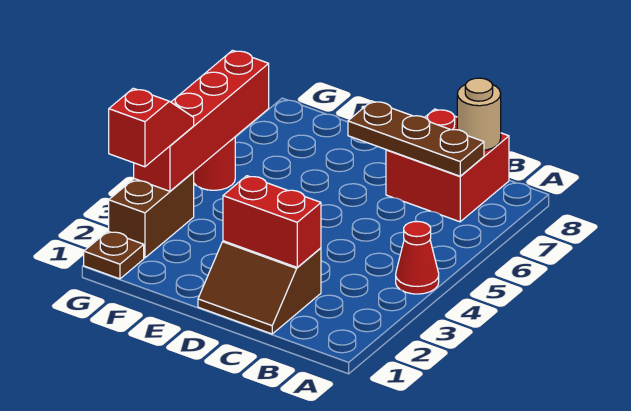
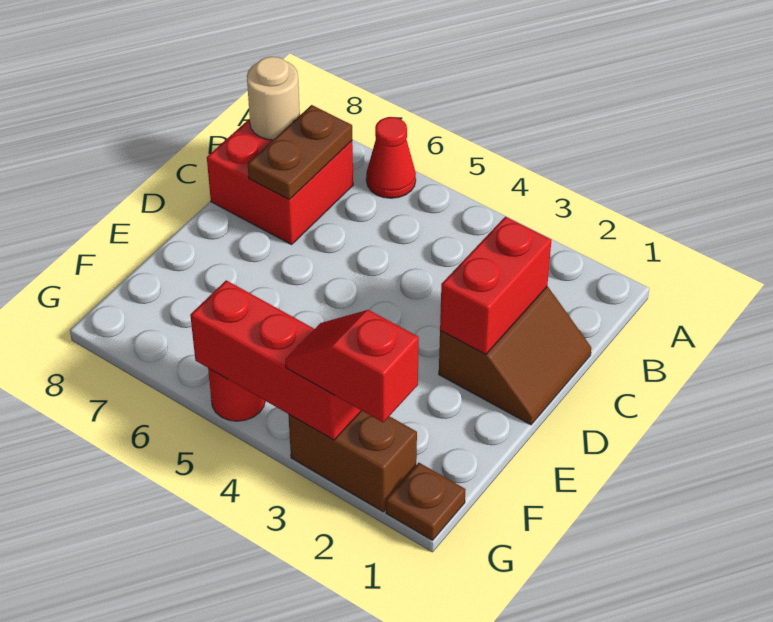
red cone A4 level 1 -> red cone A6 level 1
brown plate B7:D7 level 2 -> brown plate B7:C7 level 2
red brick G3:G6 level 2 -> red brick G3:G5 level 2

